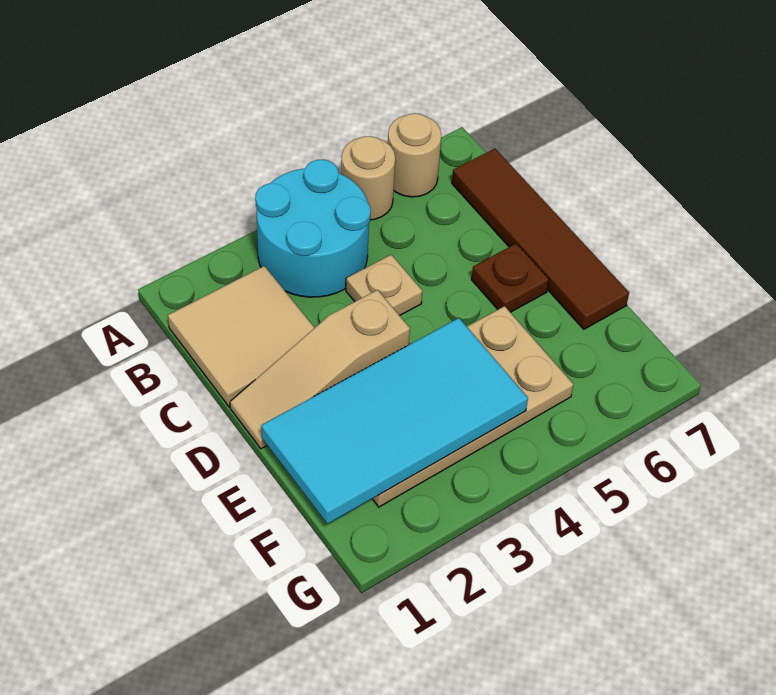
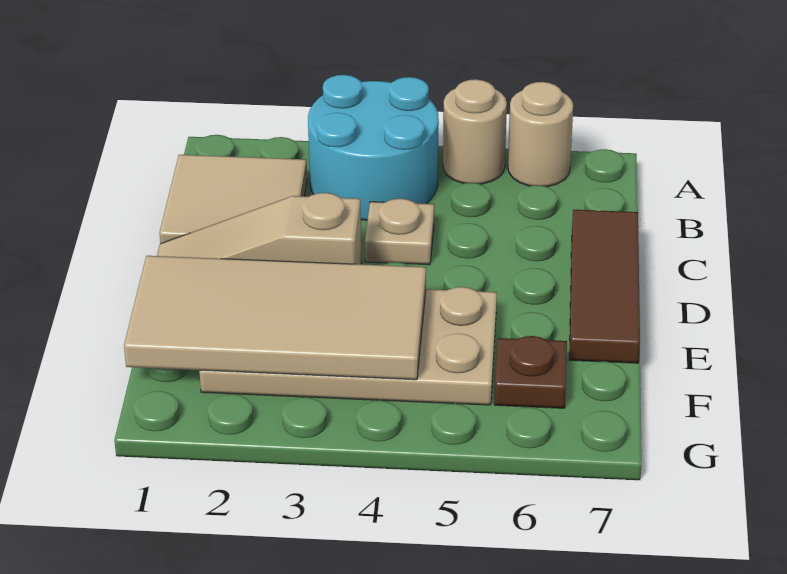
brown tile B7:E7 level 1 -> brown tile C7:E7 level 1
brown plate D6 level 1 -> brown plate F6 level 1
cyan tile E1:F4 level 2 -> tan tile E1:F4 level 2

